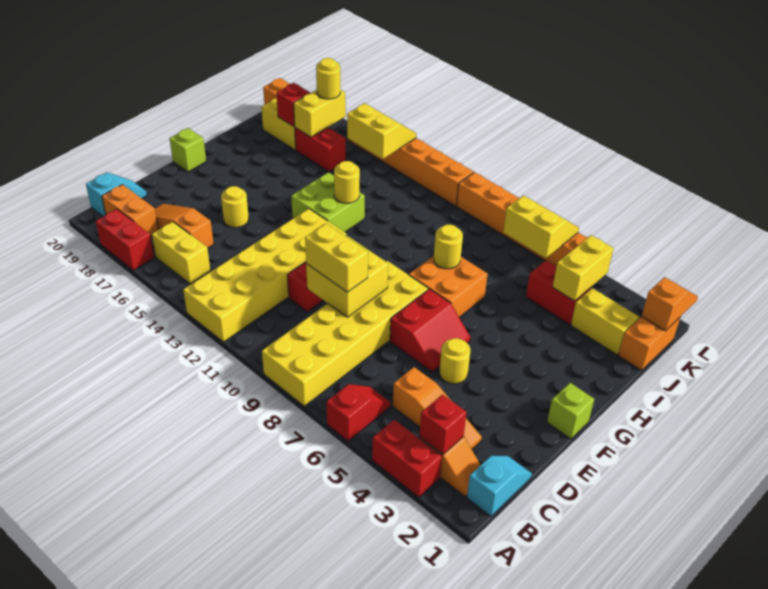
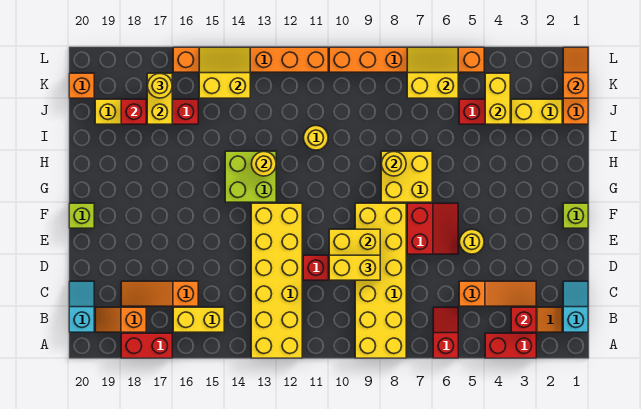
orange brick B18:B19 level 1 -> orange slope B18:B19 level 1 top 18
yellow round brick E16 level 1 -> yellow round brick I11 level 1
orange brick G7:H8 level 1 -> yellow brick G7:H8 level 1

